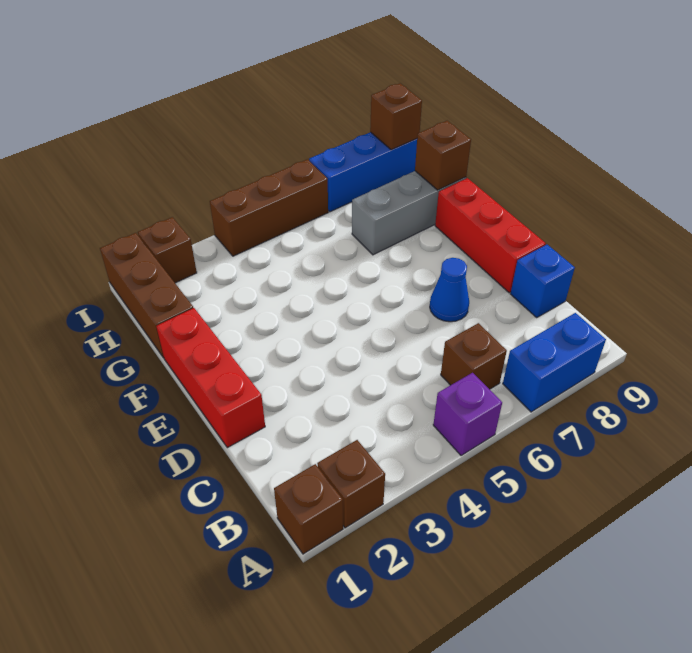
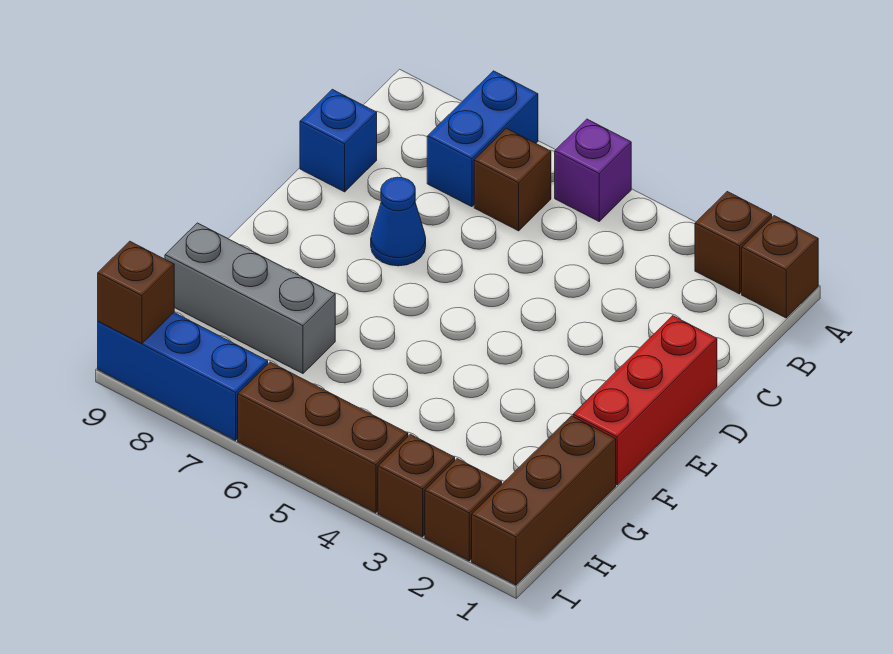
blue brick A7:A8 level 1 -> blue brick A7:B7 level 1
red brick D9:F9 level 1 -> none
brown brick G9 level 2 -> brown brick I3 level 1

